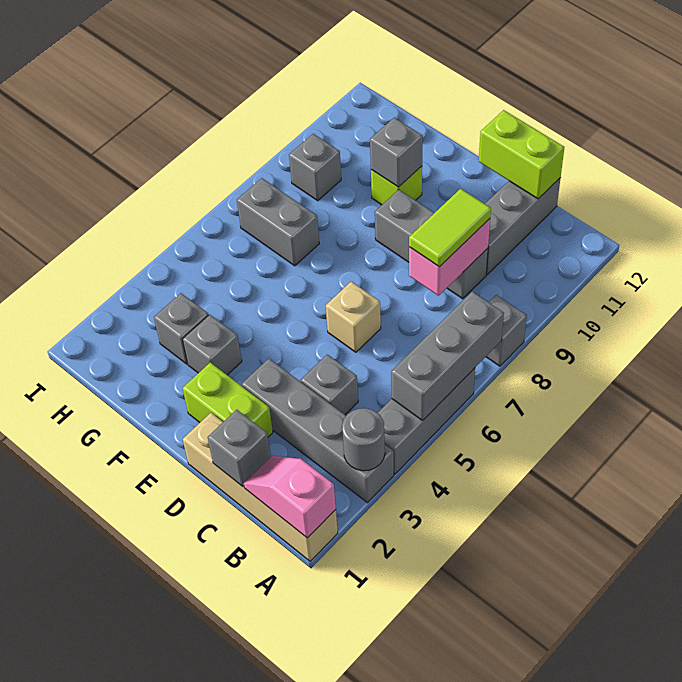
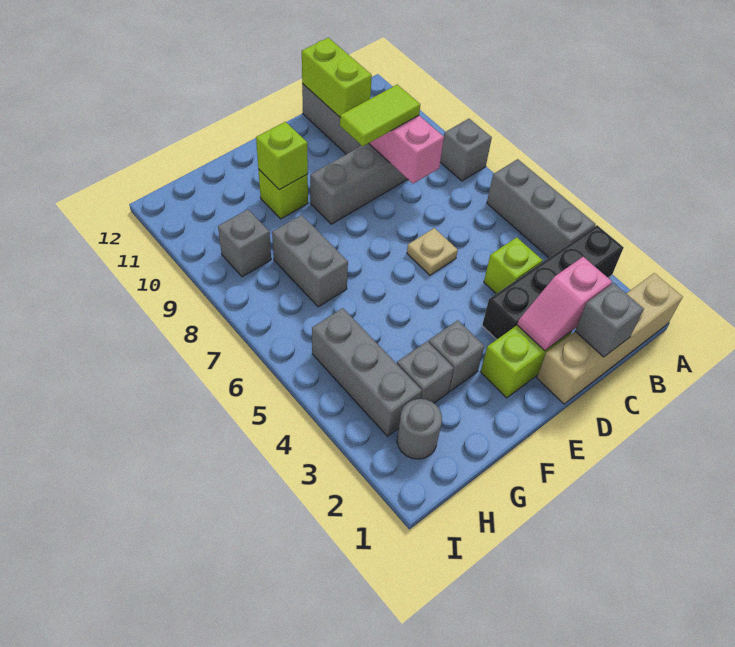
pink slope A1:B1 level 2 top A -> pink slope C2:D2 level 2 top C
grey brick A3:D3 level 1 -> black brick A3:D3 level 1
grey round brick A3 level 2 -> grey round brick H2 level 1
grey brick A5:A7 level 2 -> grey brick H3:H5 level 1
grey brick C4 level 1 -> lime brick C4 level 1
lime tile C8:C9 level 3 -> lime tile C9:D9 level 3
lime brick C12:D12 level 2 -> lime brick C11:C12 level 2
tan brick D6 level 1 -> tan plate D6 level 1
grey brick F10 level 2 -> lime brick F10 level 2
grey brick G7:H7 level 1 -> grey brick G7:G8 level 1

